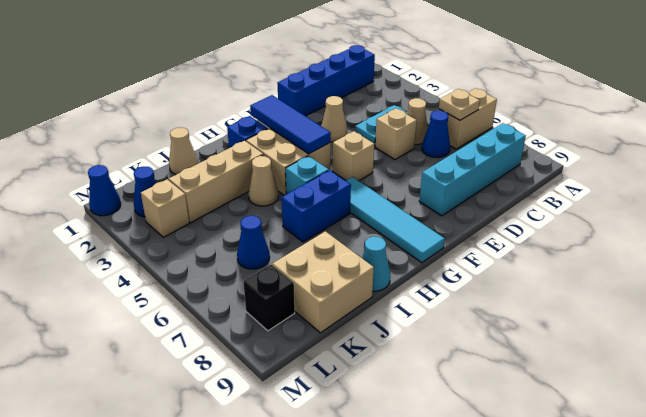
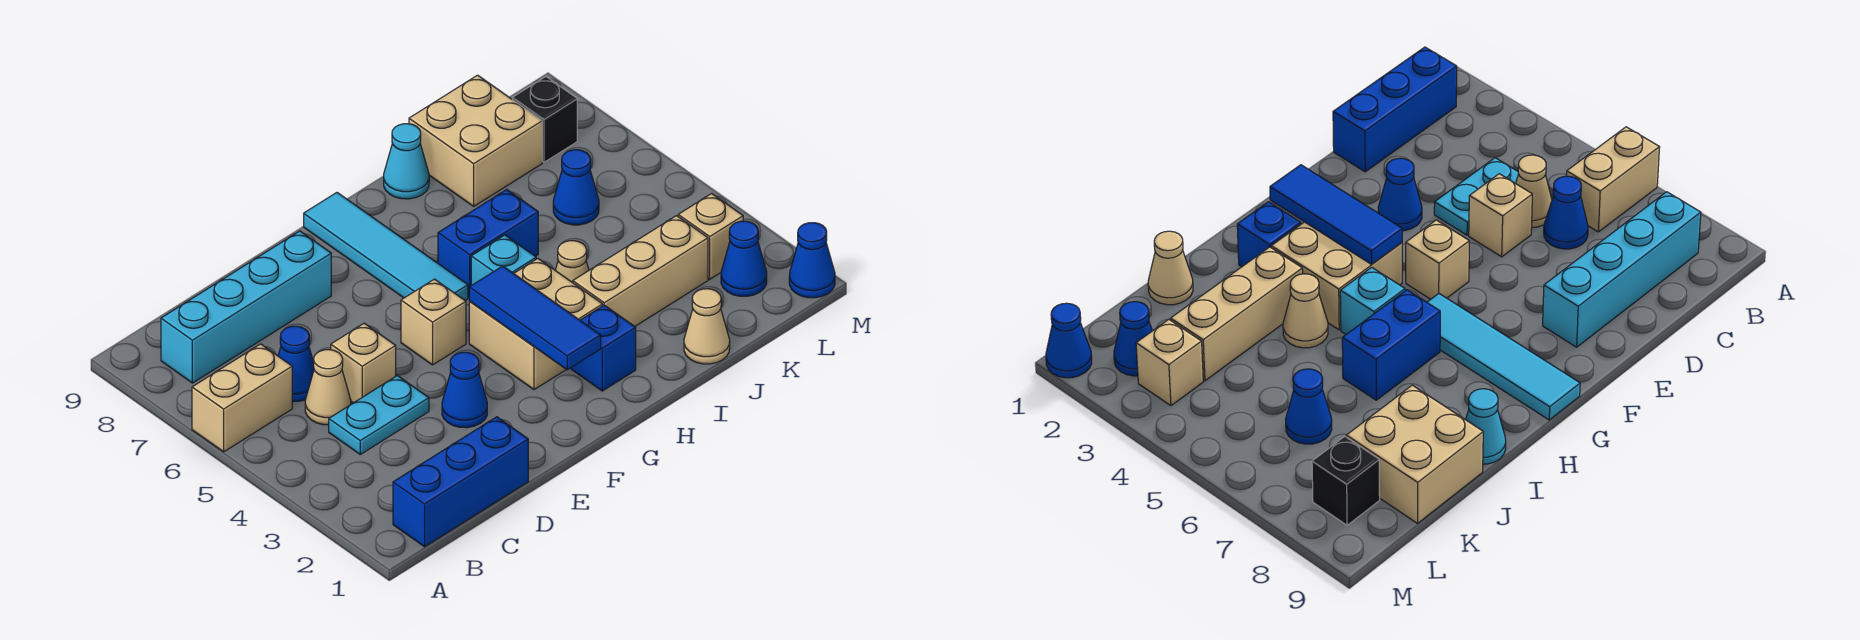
blue brick B1:E1 level 1 -> blue brick B1:D1 level 1
tan plate B6 level 2 -> none
tan cone E3 level 1 -> blue cone E3 level 1

